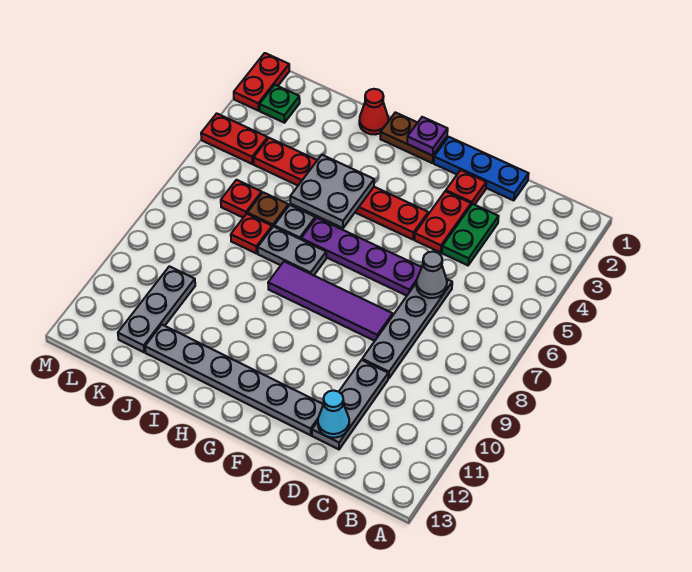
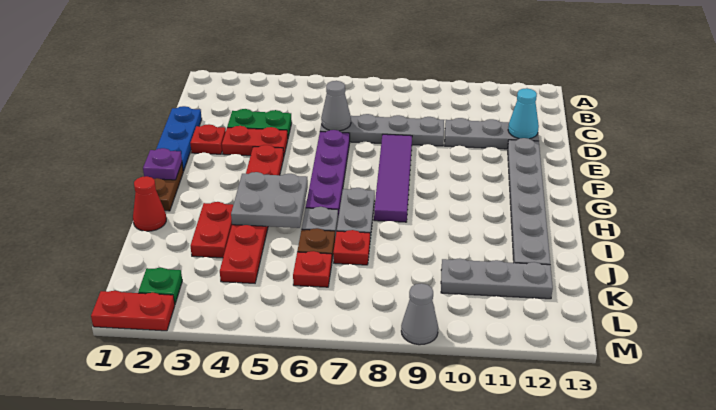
red plate L4:M4 level 1 -> red plate I3:J3 level 1
none -> grey cone M9 level 1

